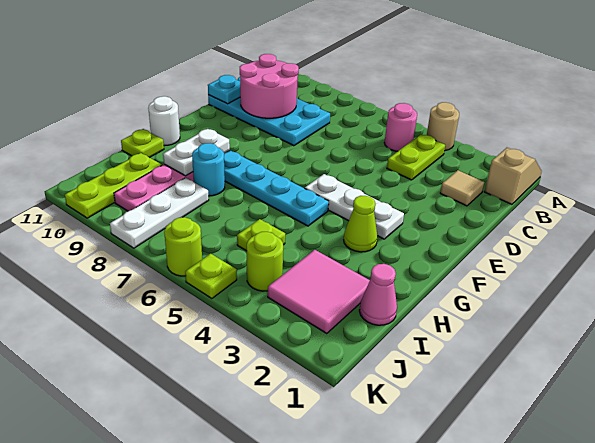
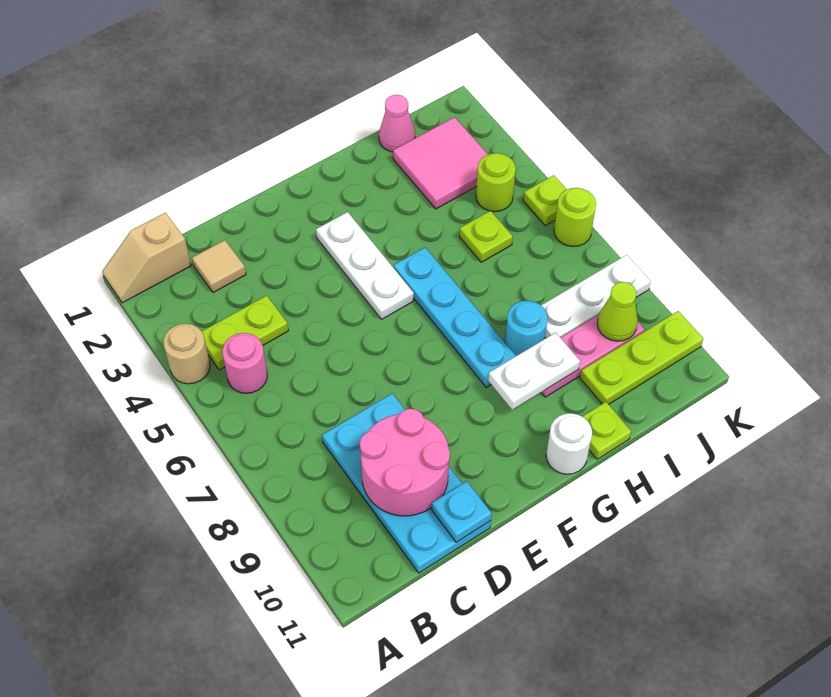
lime cone G3 level 1 -> lime cone J9 level 2

